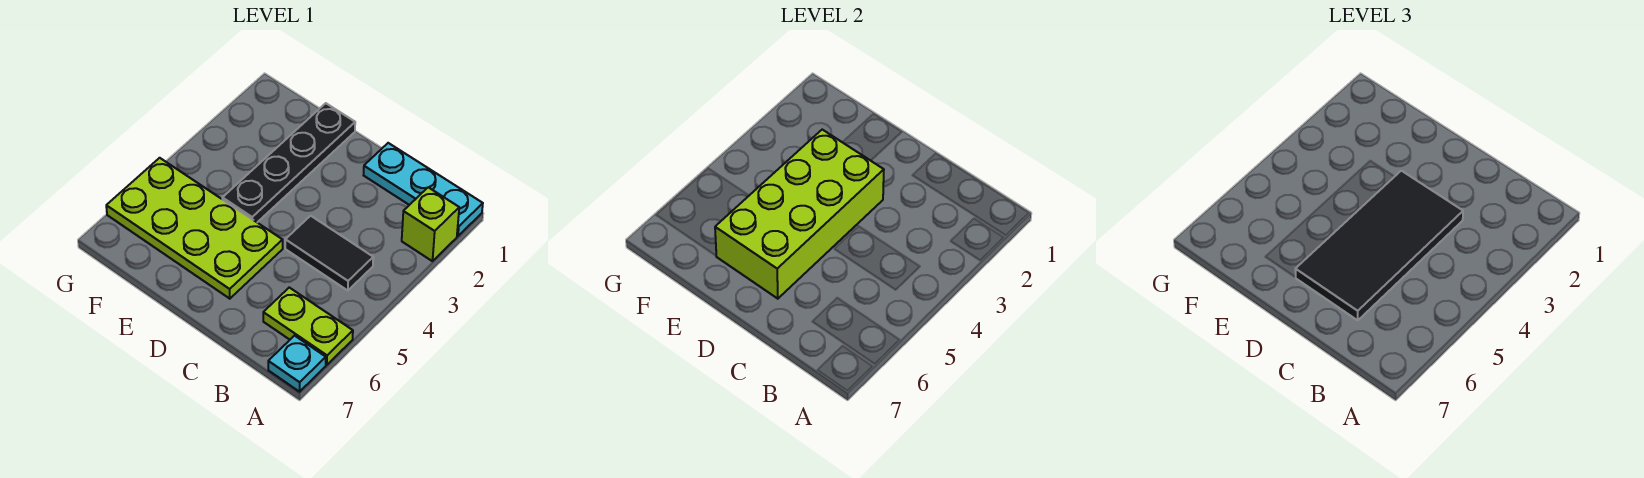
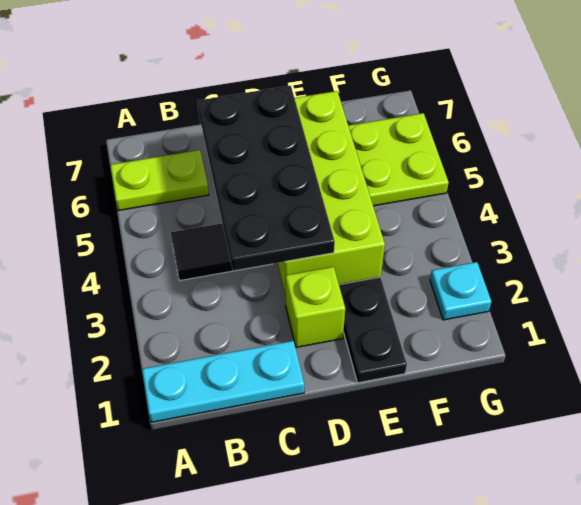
lime brick A2 level 1 -> lime brick D2 level 1
cyan plate A7 level 1 -> cyan plate G2 level 1
black tile C3:D6 level 3 -> black plate C3:D6 level 3

